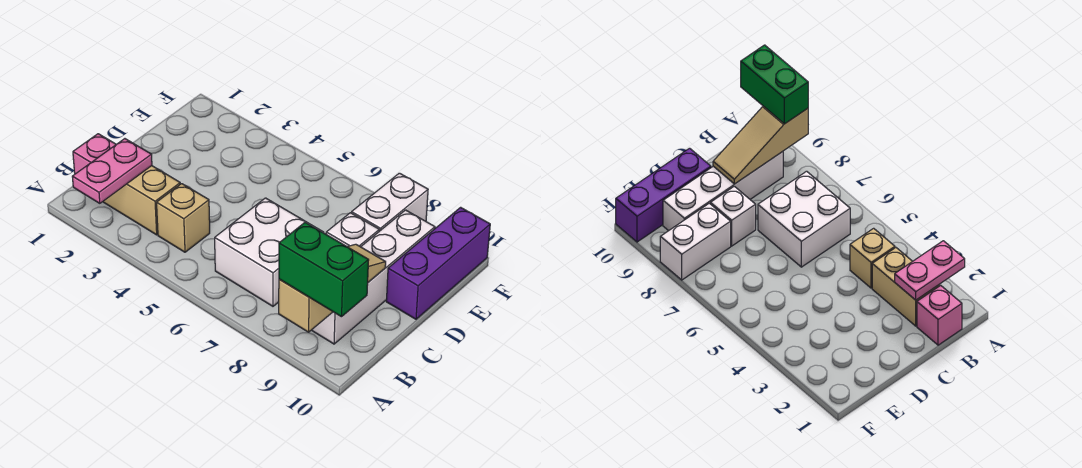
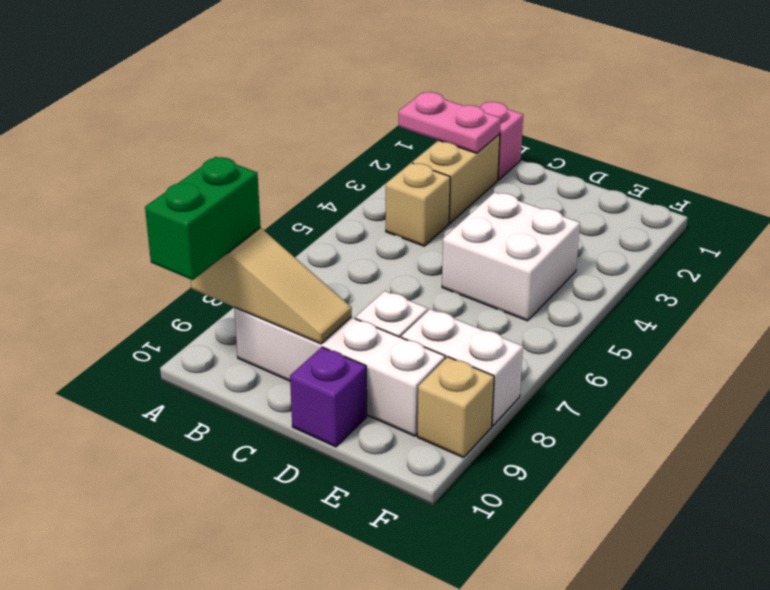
white brick B6:C7 level 1 -> white brick D4:E5 level 1
purple brick D10:F10 level 1 -> purple brick D10 level 1
none -> tan brick F9 level 1

